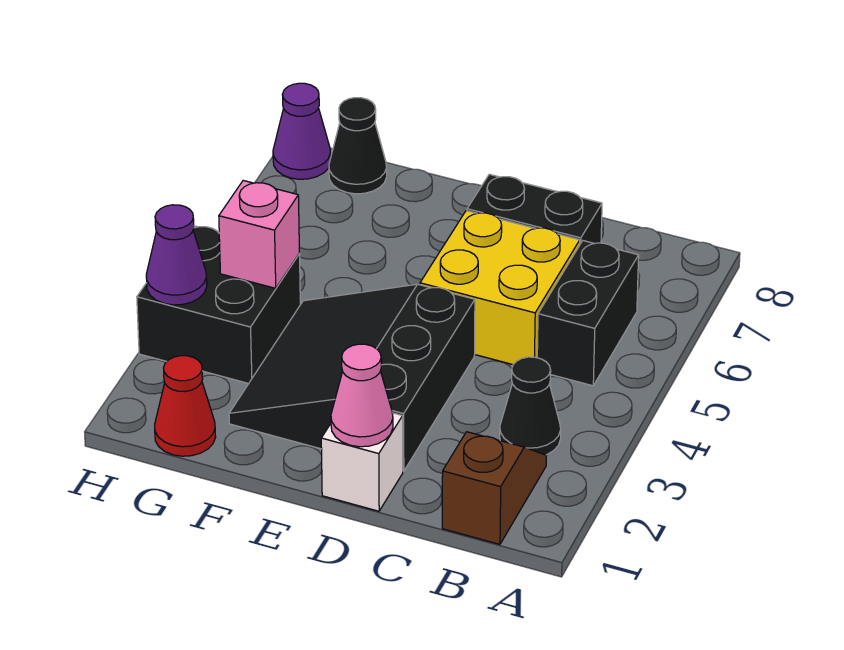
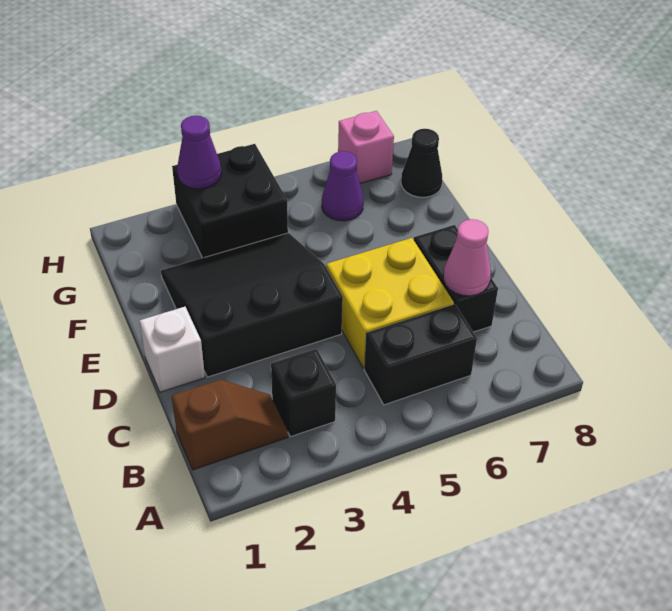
black cone B3 level 1 -> black brick B3 level 1
pink cone D1 level 2 -> pink cone C7 level 2
red cone G1 level 1 -> none
pink brick G4 level 2 -> pink brick H7 level 1
purple cone H8 level 1 -> purple cone G6 level 1

